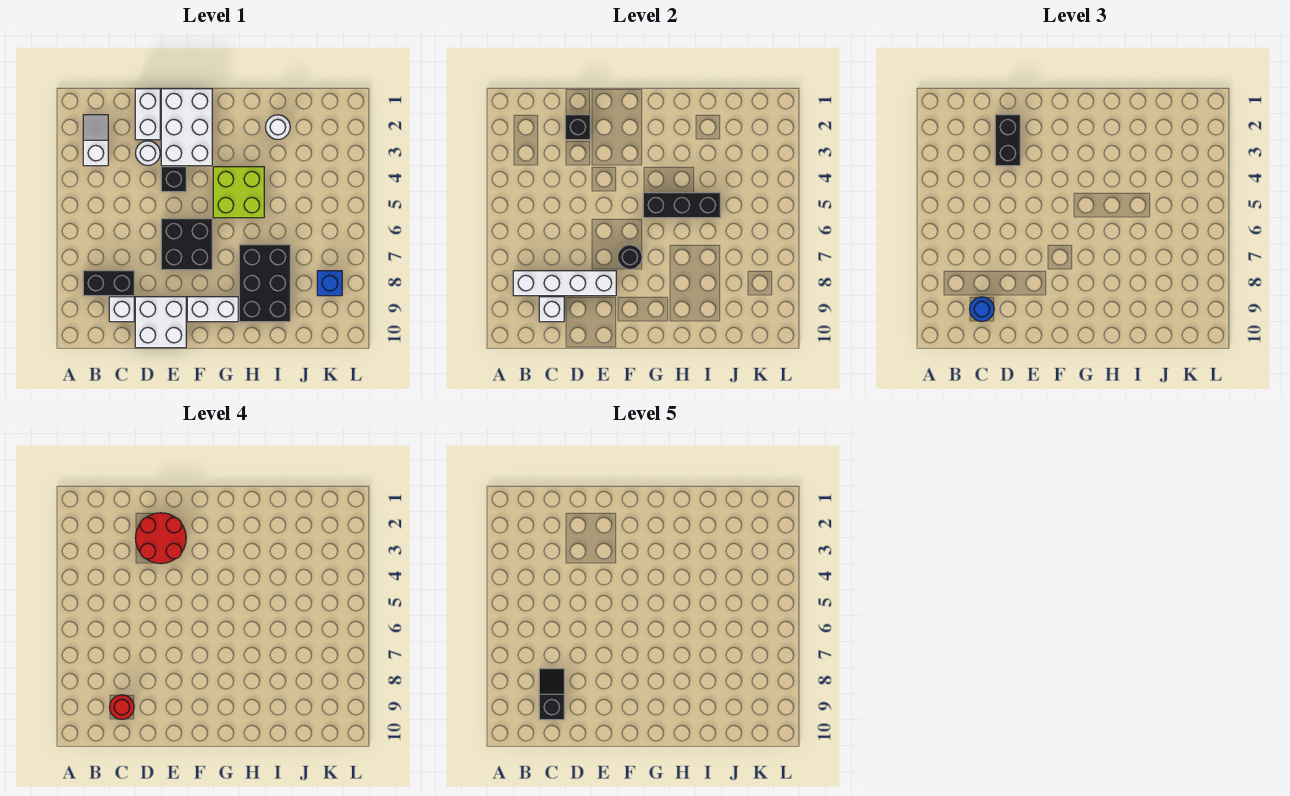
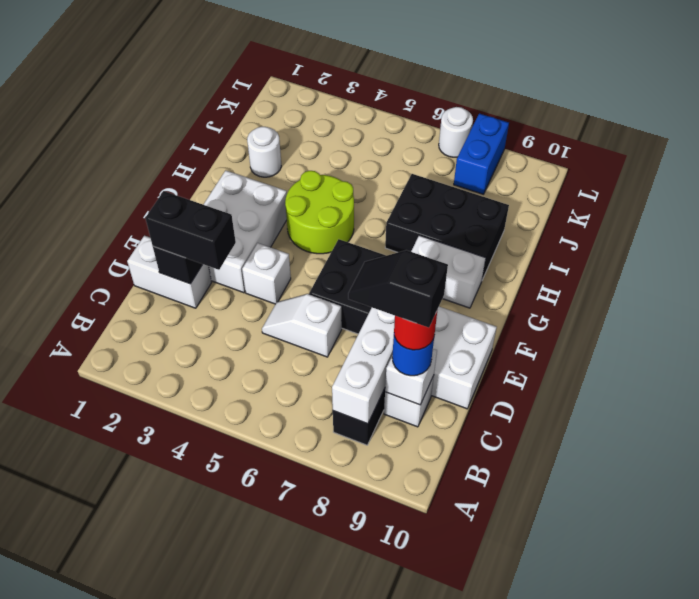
white slope B2:B3 level 1 top 3 -> white slope D5:D6 level 1 top 6
red round brick D2:E3 level 4 -> none
white round brick D3 level 1 -> white round brick L7 level 1
white brick E1:F3 level 1 -> white brick E2:G3 level 1
black brick E4 level 1 -> white brick E4 level 1
black round brick F7 level 2 -> none
white brick F9:G9 level 1 -> white brick G8:G9 level 1
lime brick G4:H5 level 1 -> lime round brick G4:H5 level 1
black brick G5:I5 level 2 -> none
blue brick K8 level 1 -> blue brick K8:L8 level 1

